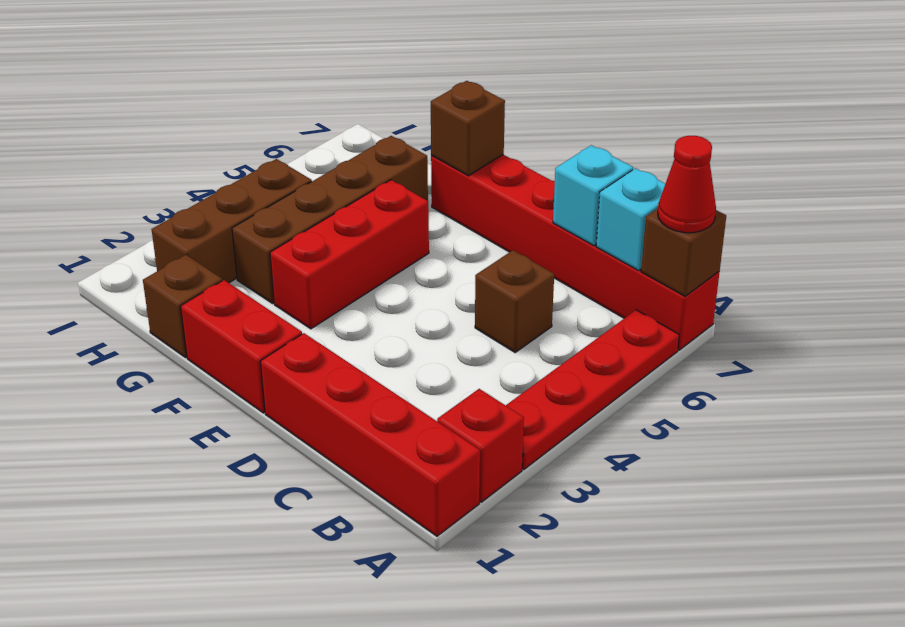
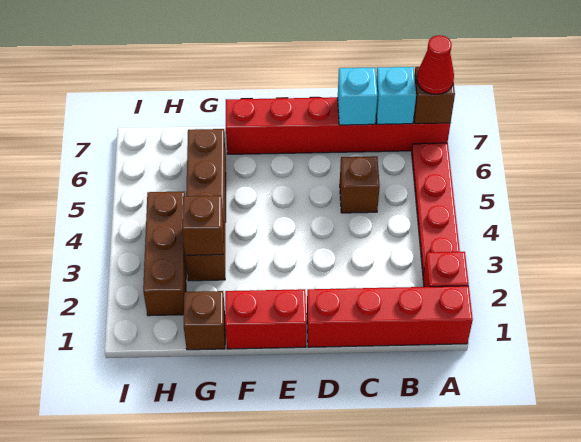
red brick F3:F5 level 1 -> none
brown brick F7 level 2 -> brown brick G3 level 2

